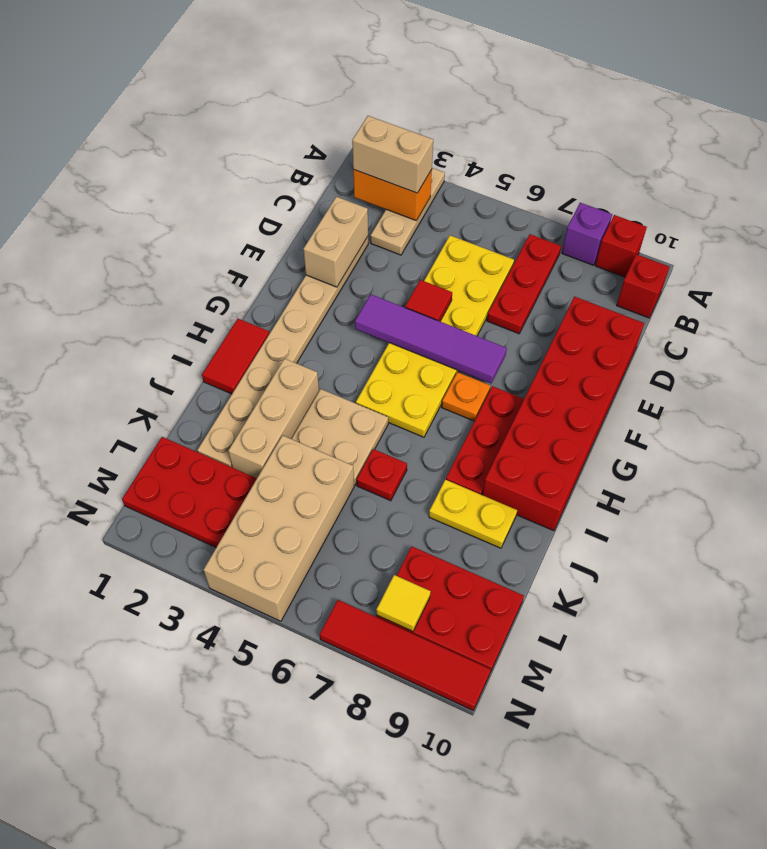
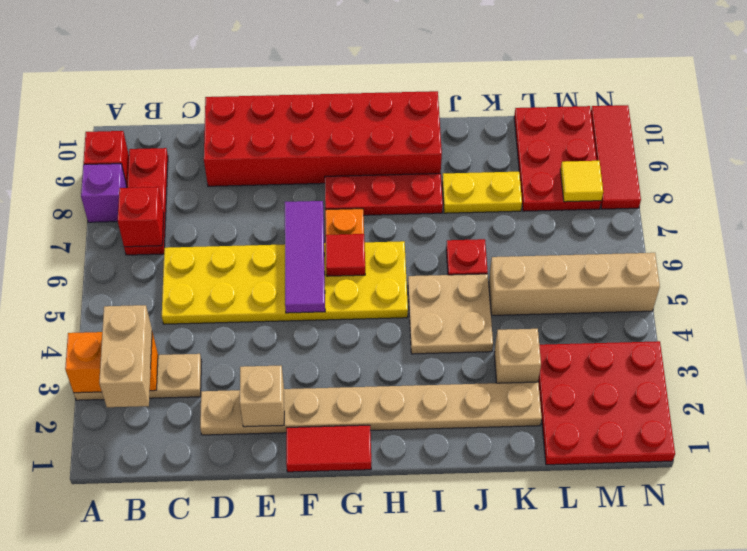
orange brick B2:B3 level 2 -> orange brick A3:B3 level 2
red plate B7:D7 level 1 -> red plate B7:B9 level 1
red brick B10 level 1 -> red brick B7 level 2
tan brick D2:E2 level 2 -> tan brick E2 level 2
red tile E5 level 2 -> red tile G6 level 2
purple tile F4:F7 level 2 -> purple tile F5:F7 level 2
red tile H1:I1 level 1 -> red tile F1:G1 level 1
tan brick I3:K3 level 1 -> tan brick K3 level 1
yellow plate J8:J9 level 1 -> yellow plate J8:K8 level 1
tan brick K4:N5 level 1 -> tan brick K5:N5 level 1
red plate L1:M3 level 1 -> red plate L1:N3 level 1
red tile N7:N10 level 1 -> red tile N8:N10 level 1

